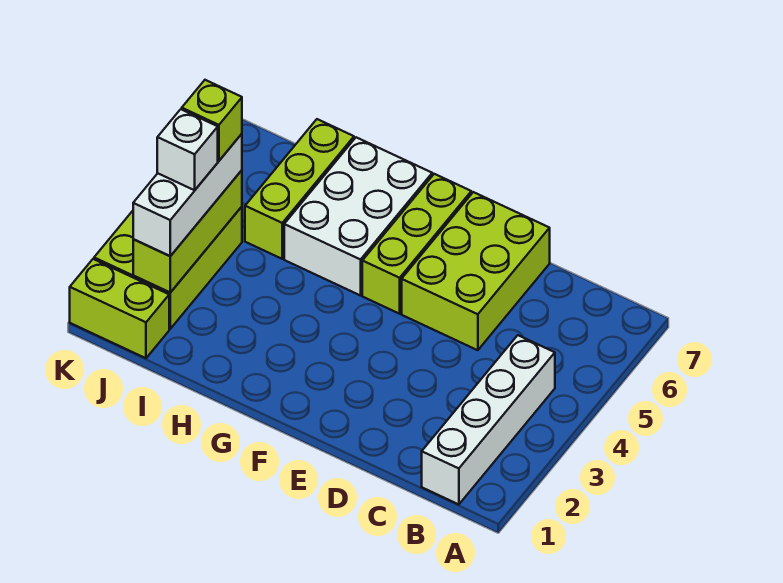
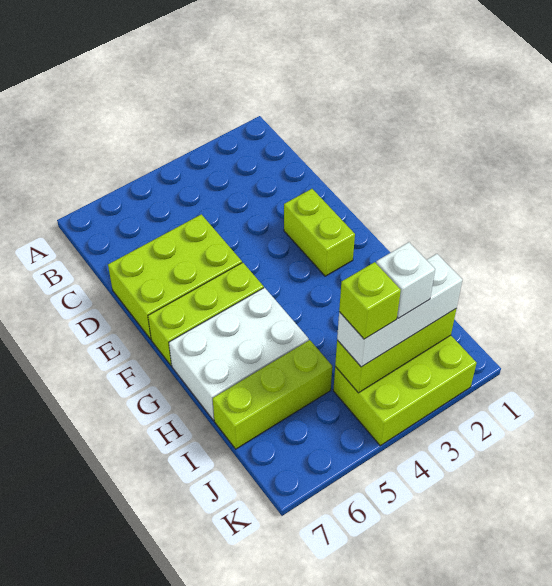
white brick B1:B4 level 1 -> none
lime brick J1:K1 level 1 -> lime brick E2:F2 level 1

